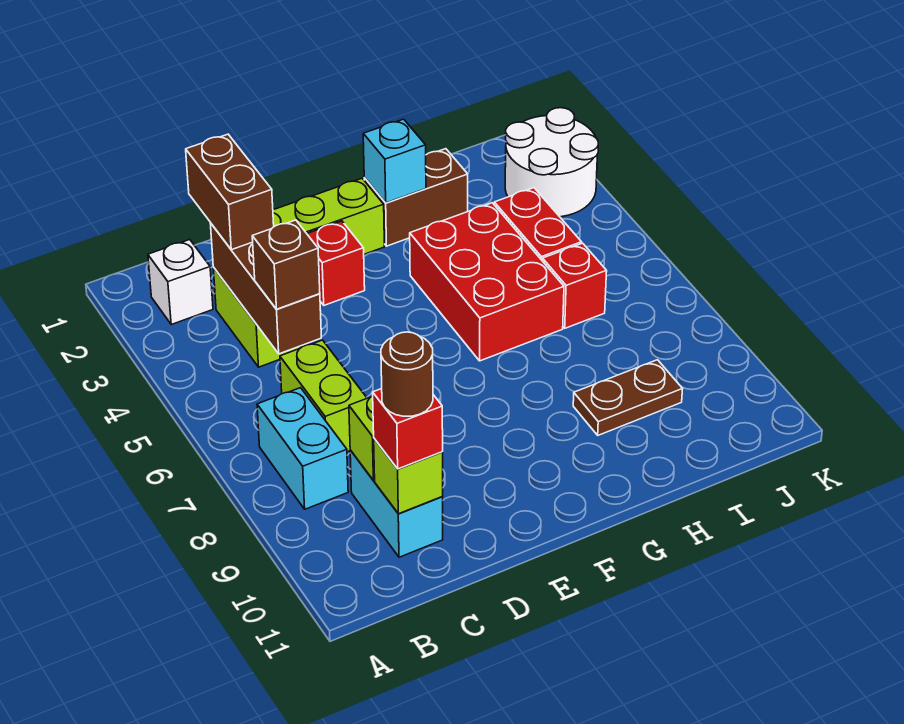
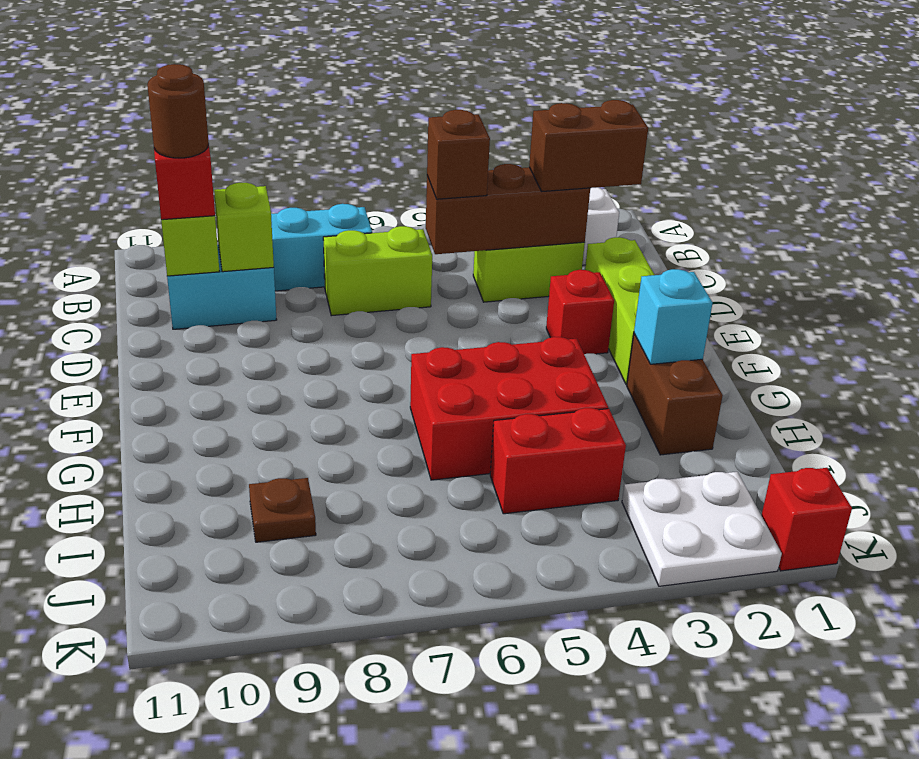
brown plate H9:I9 level 1 -> brown plate I9 level 1
red brick I6 level 1 -> red brick K1 level 1
white round brick J2:K3 level 1 -> white plate J2:K3 level 1

